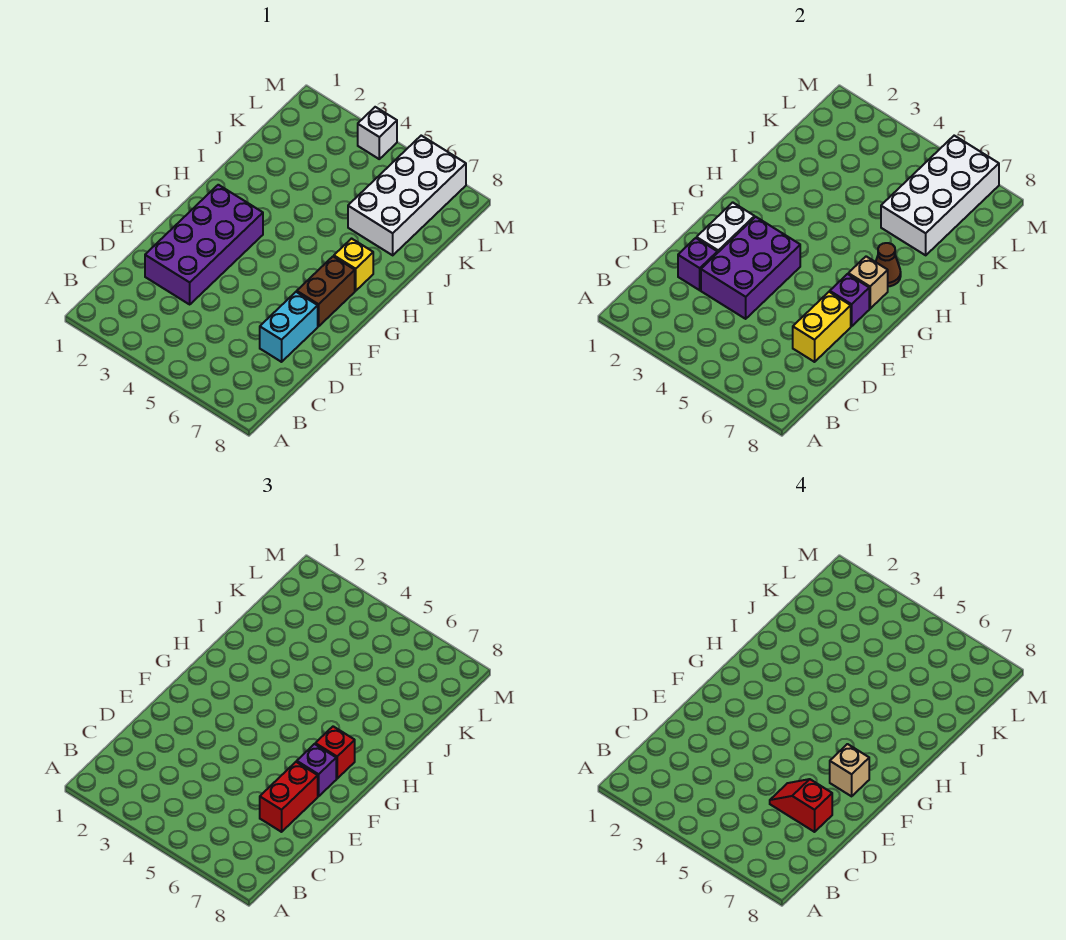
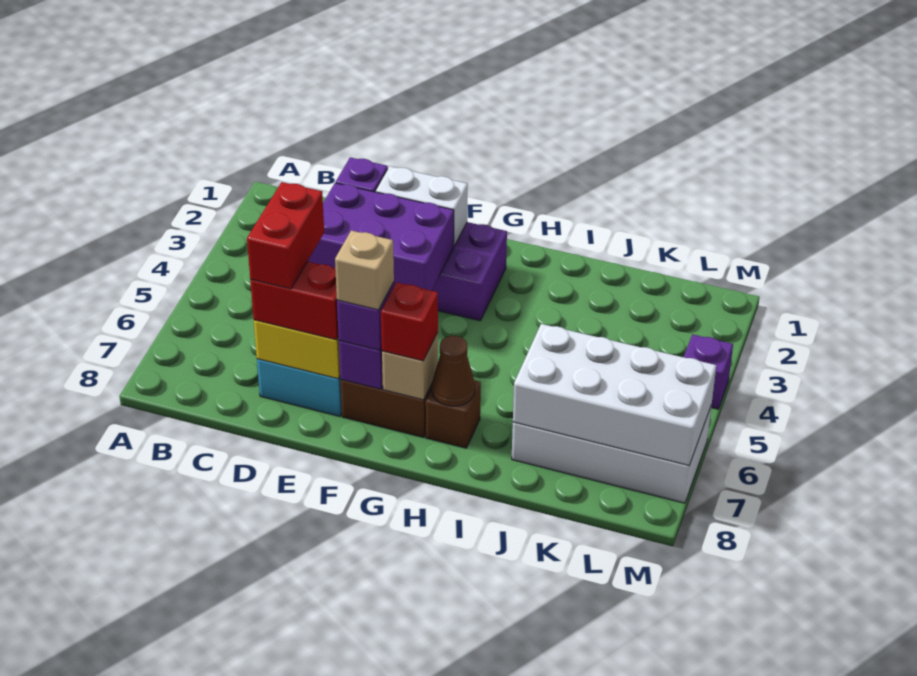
red slope D6:D7 level 4 top 7 -> red brick D6:D7 level 4
yellow brick H7 level 1 -> brown brick H7 level 1
white brick M4 level 1 -> purple brick M4 level 1

